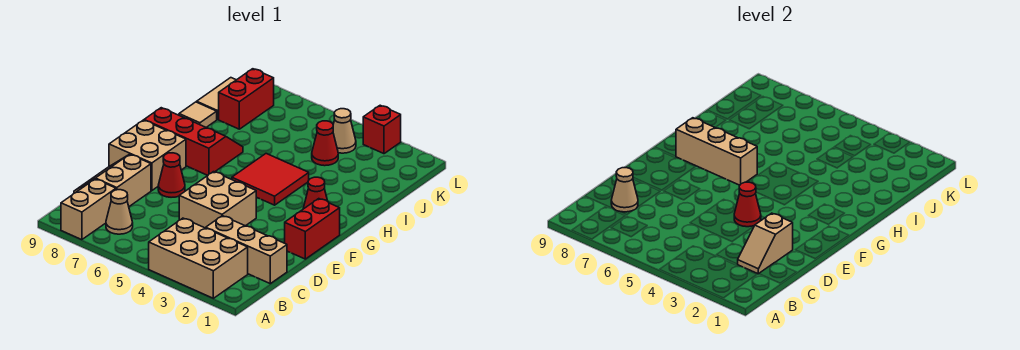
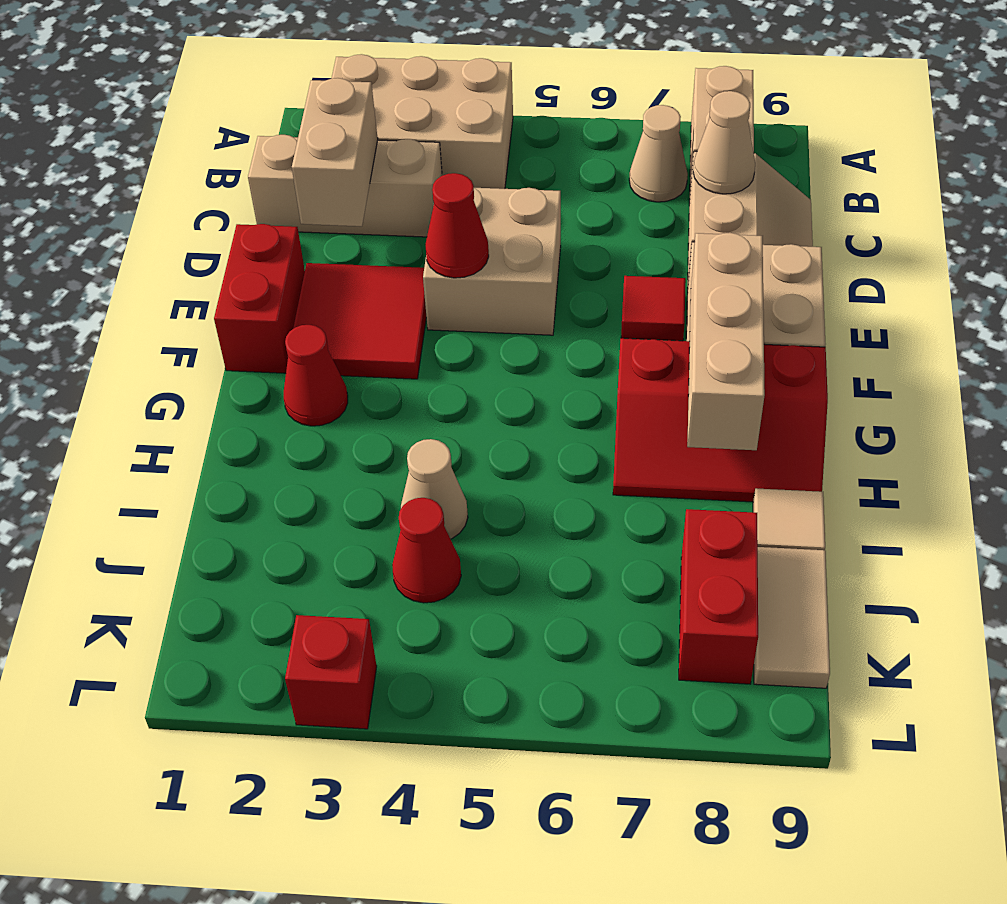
tan slope C2:D2 level 2 top D -> tan brick C2:D2 level 2
red cone E7 level 1 -> red tile E7 level 1
red tile G4:H5 level 1 -> red tile E2:F3 level 1
tan brick G6:G8 level 2 -> tan brick F8:H8 level 2
tan cone K4 level 1 -> tan cone I4 level 1

